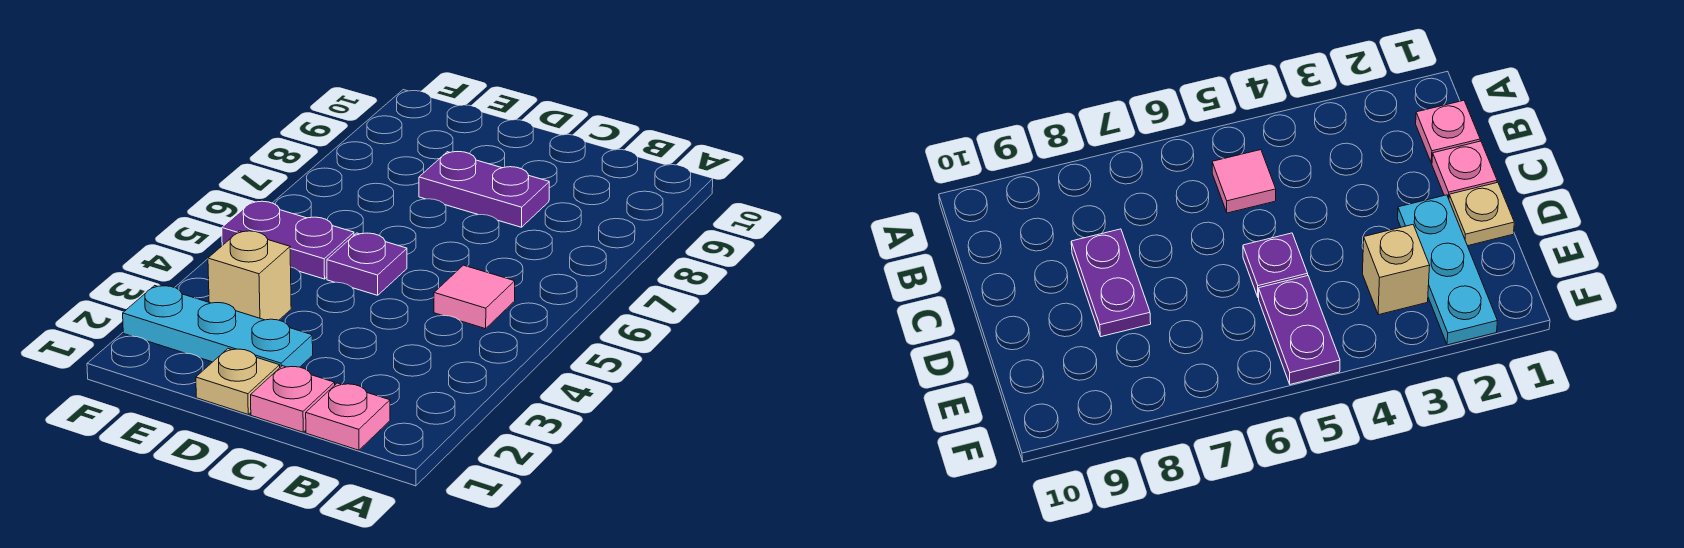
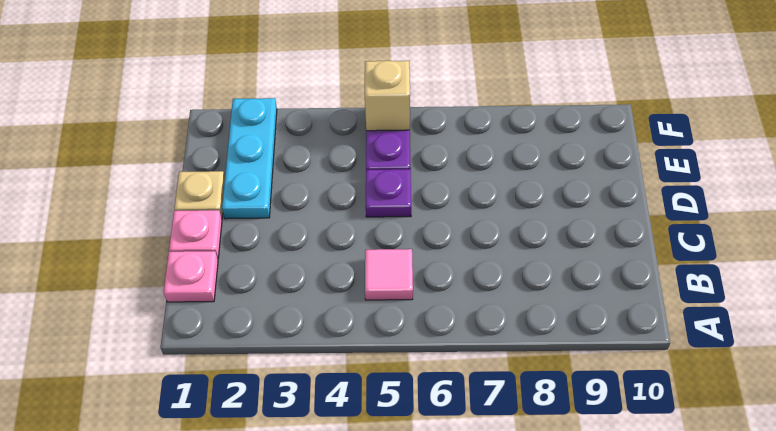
purple plate C8:D8 level 1 -> none
tan brick E3 level 1 -> tan brick F5 level 2

